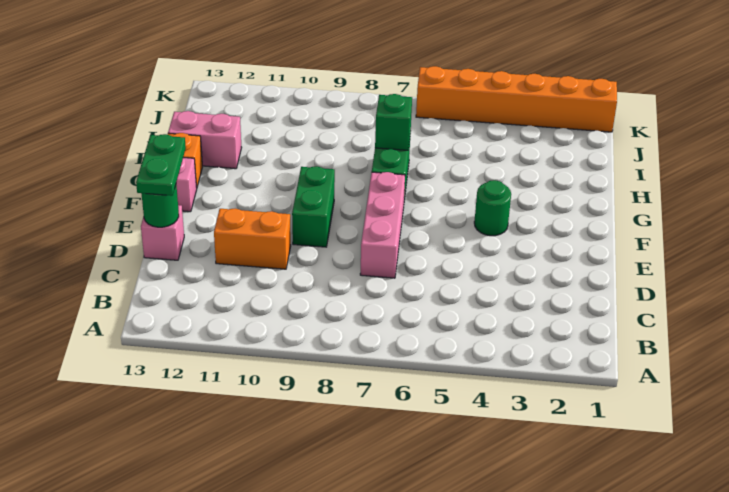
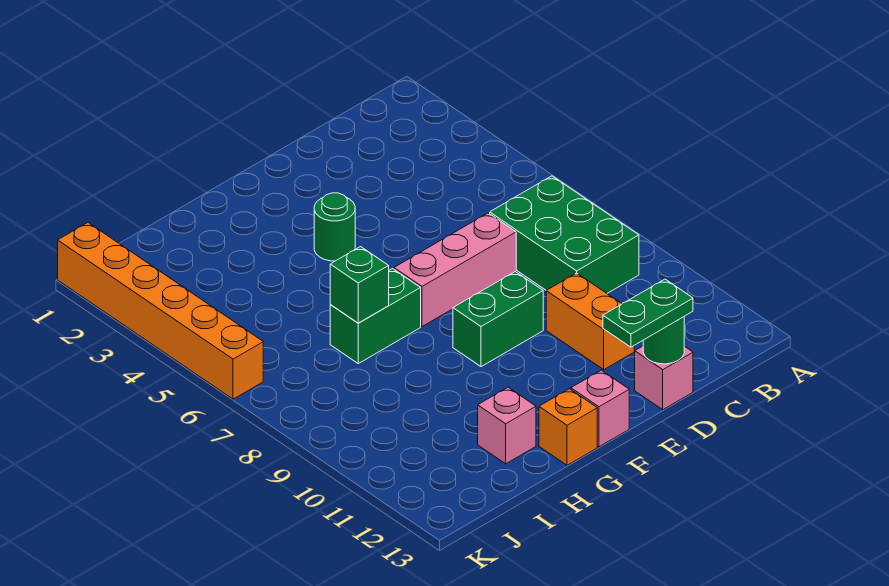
none -> green brick B7:C9 level 1
pink brick H12:H13 level 1 -> pink brick H12 level 1

